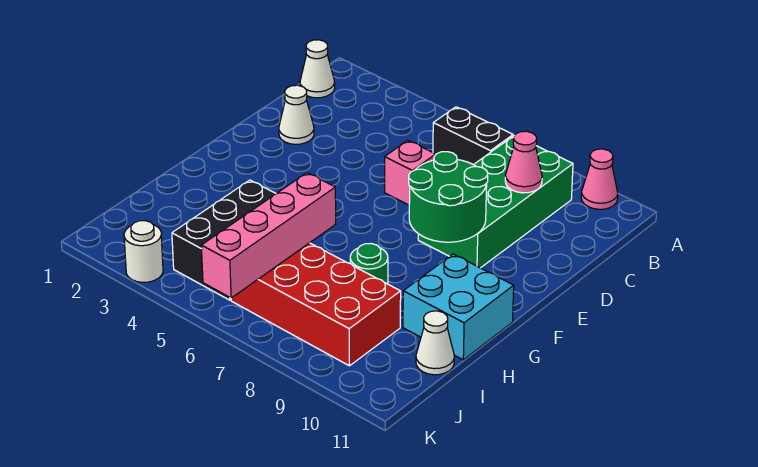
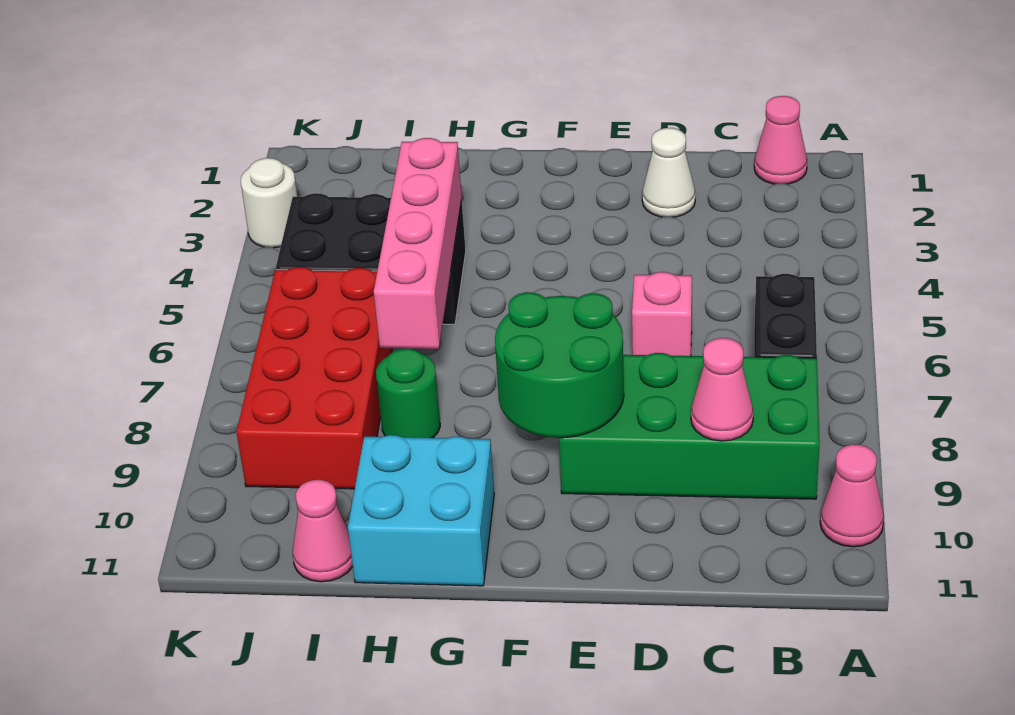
white cone B1 level 1 -> pink cone B1 level 1
pink brick H6:K6 level 2 -> pink brick H4:H7 level 2
white cone I11 level 1 -> pink cone I11 level 1

